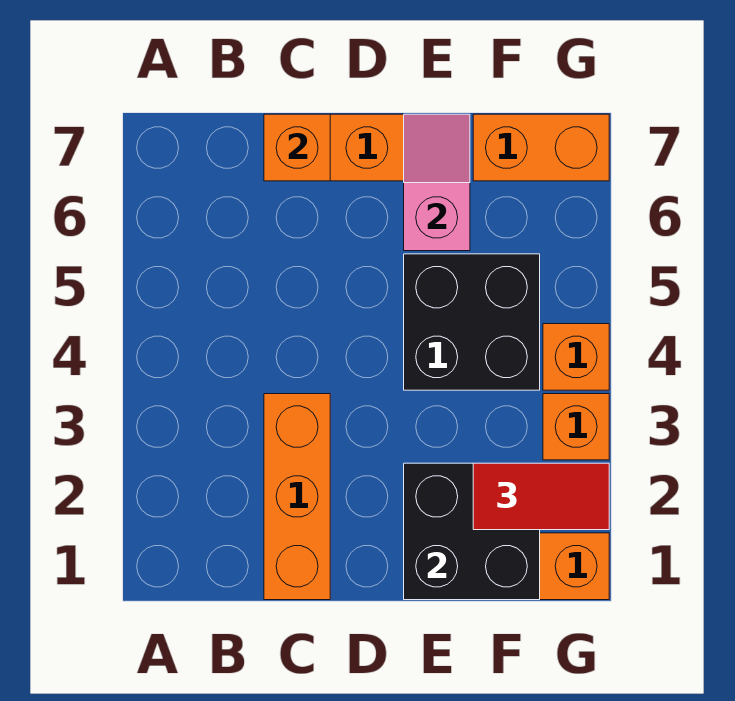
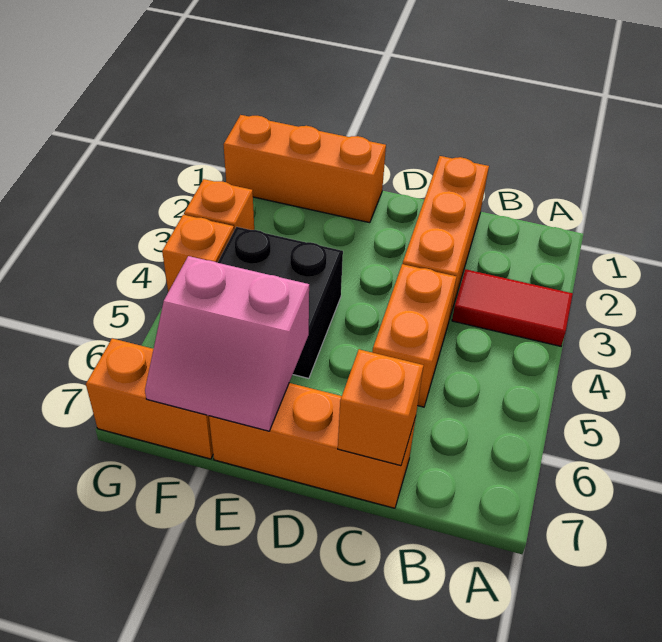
none -> orange brick C4:C5 level 1
black brick E1:F2 level 2 -> none
pink slope E6:E7 level 2 top 6 -> pink slope E6:F7 level 2 top 6
red tile F2:G2 level 3 -> red tile A3:B3 level 1

